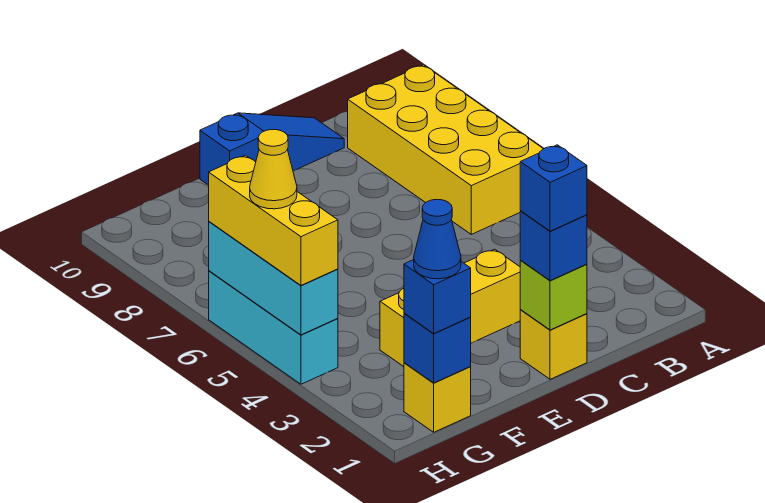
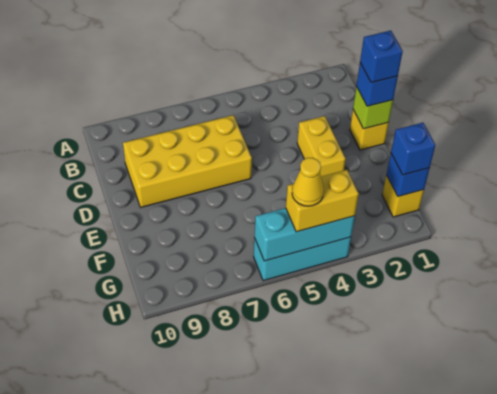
yellow brick A6:B9 level 1 -> yellow brick C6:D9 level 1
blue slope C10:E10 level 1 top E -> none
yellow brick D3:F3 level 1 -> yellow brick D3:E3 level 1
blue cone G1 level 4 -> none
yellow brick H4:H6 level 3 -> yellow brick H4:H5 level 3

